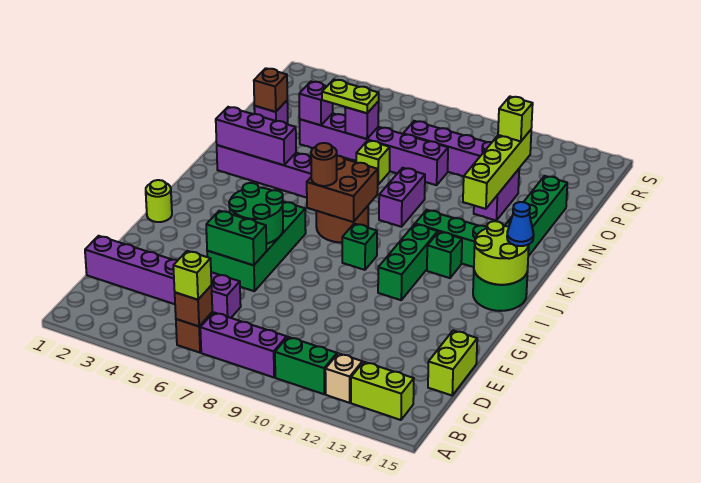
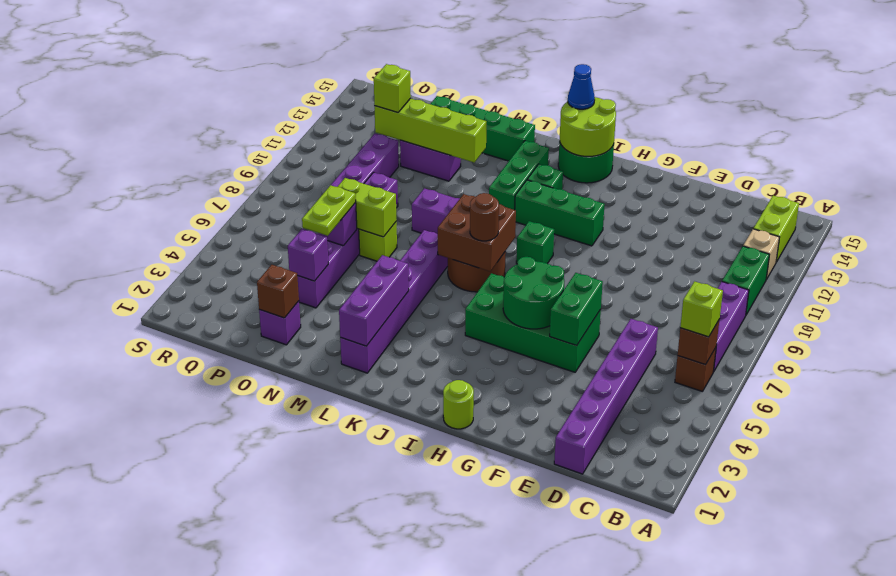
lime brick D15:E15 level 1 -> lime brick N7:O7 level 2

